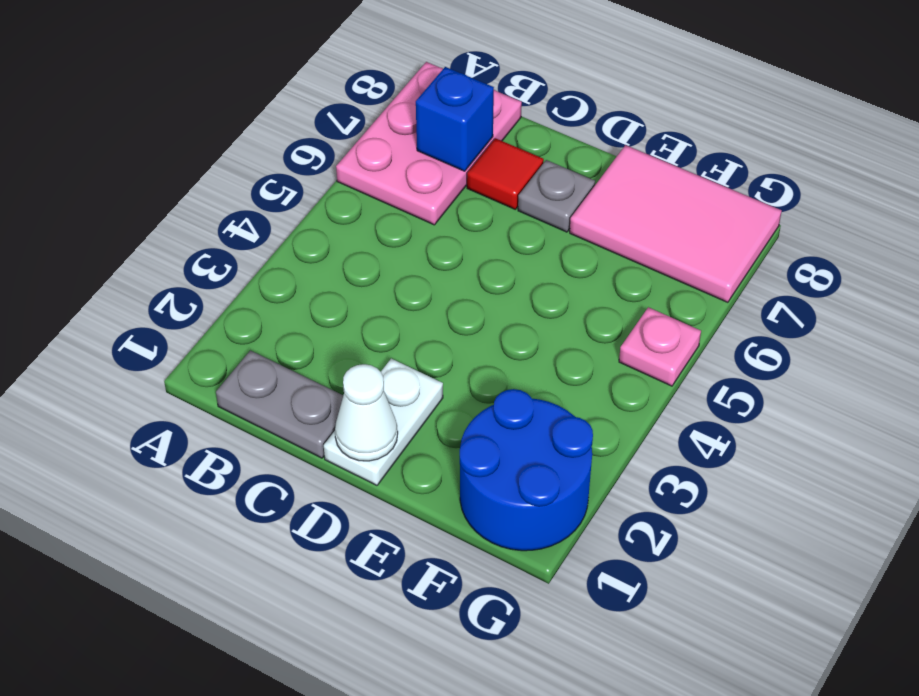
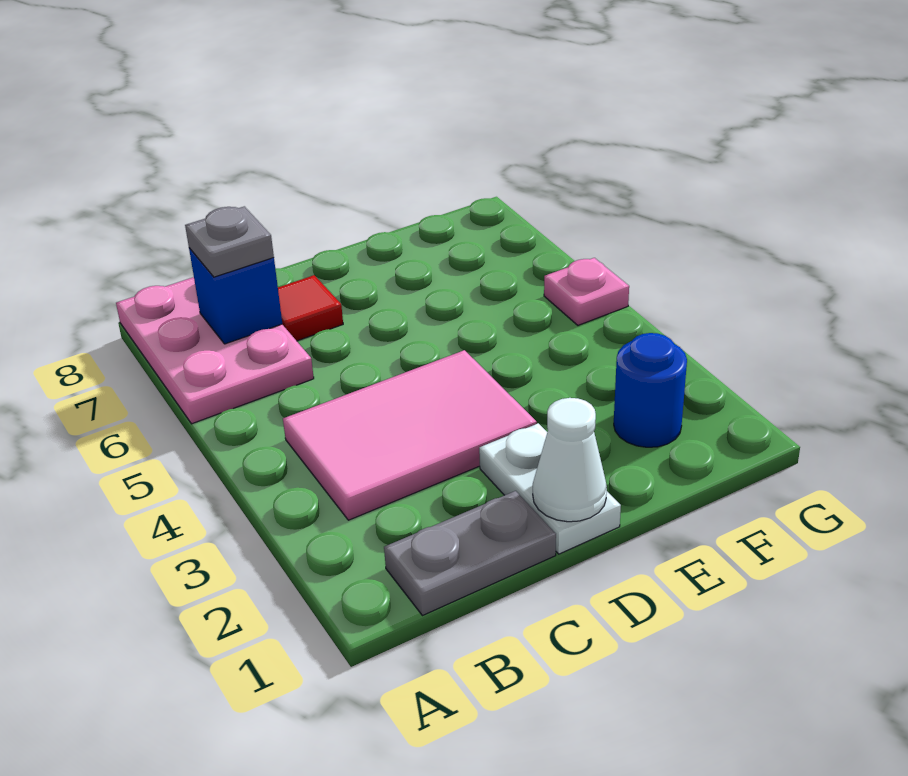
grey plate D7 level 1 -> grey plate B7 level 3
pink tile E7:G8 level 1 -> pink tile B3:D4 level 1
blue round brick F1:G2 level 1 -> blue round brick F2 level 1

